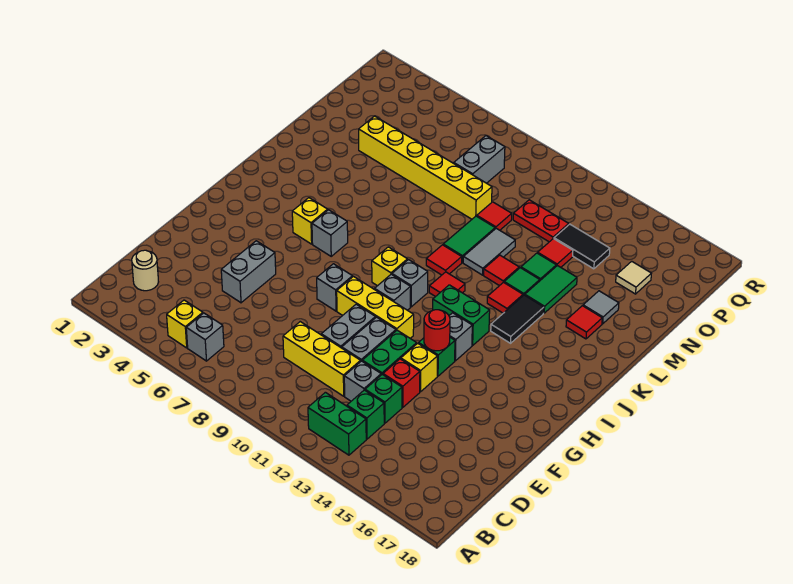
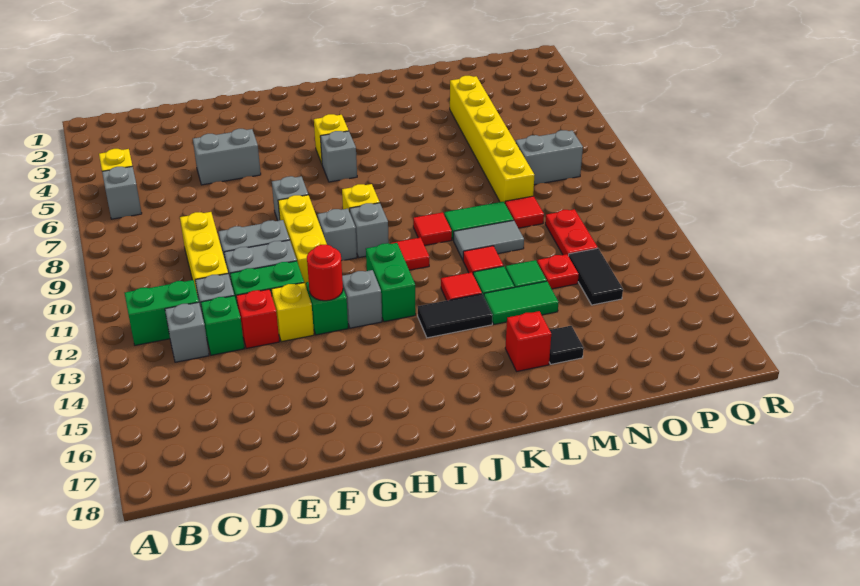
green brick B12:B13 level 1 -> green brick B12:C12 level 1
tan round brick C2 level 1 -> none
green brick C13 level 1 -> grey brick C13 level 1
red tile L16 level 1 -> red brick L16 level 1
grey tile M16 level 1 -> black tile M16 level 1
red tile N13 level 1 -> red plate N13 level 1
tan tile O16 level 1 -> none

